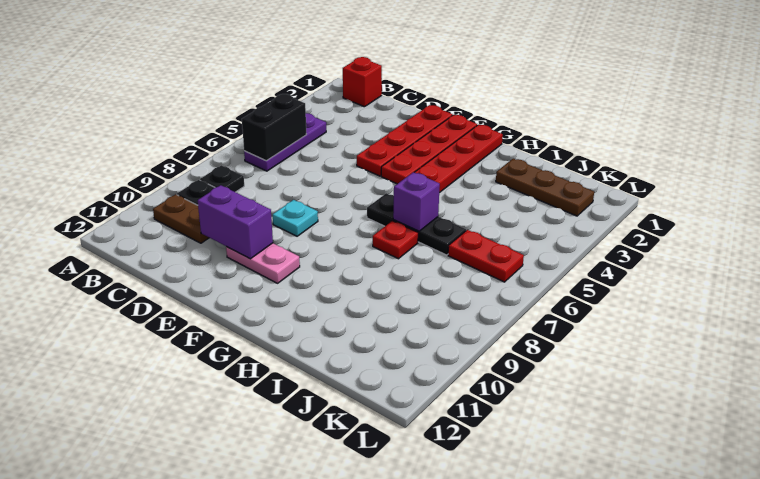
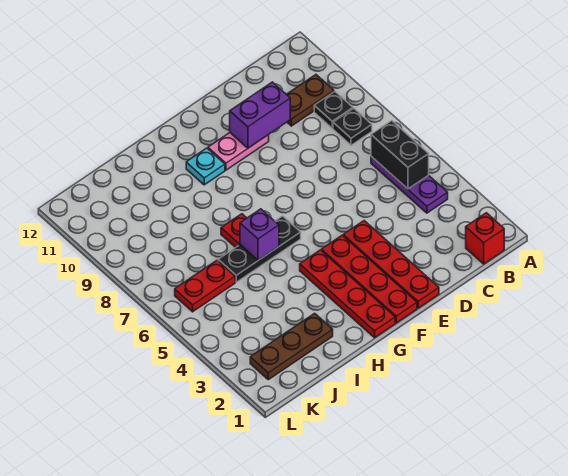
cyan plate E8 level 1 -> cyan plate G10 level 1

